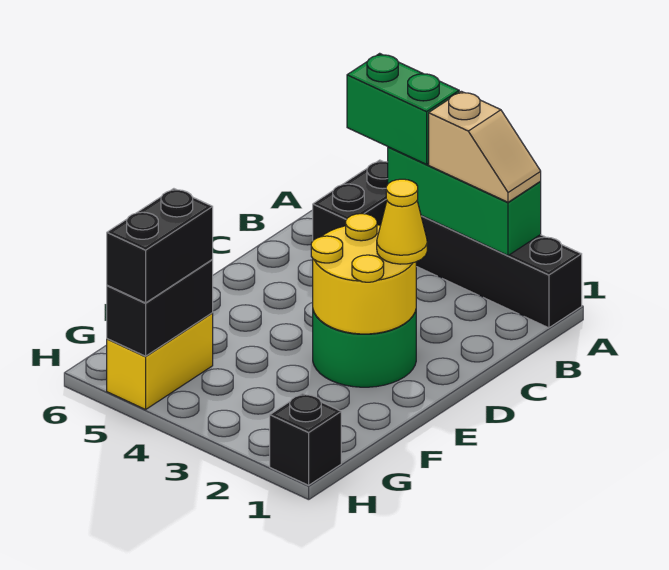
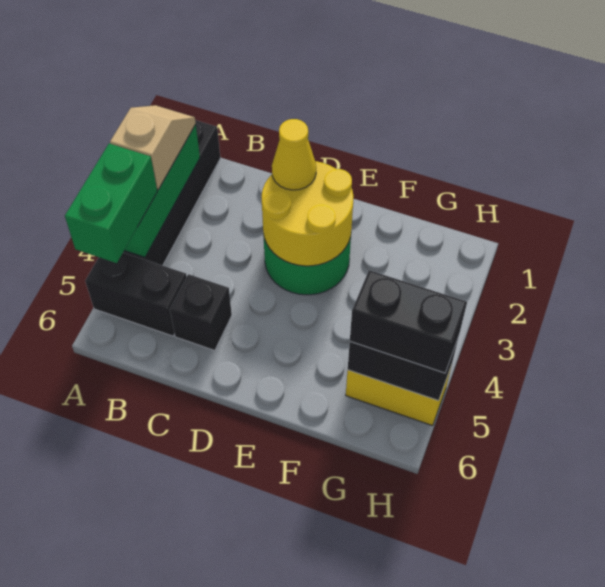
black brick H1 level 1 -> black brick C5 level 1

